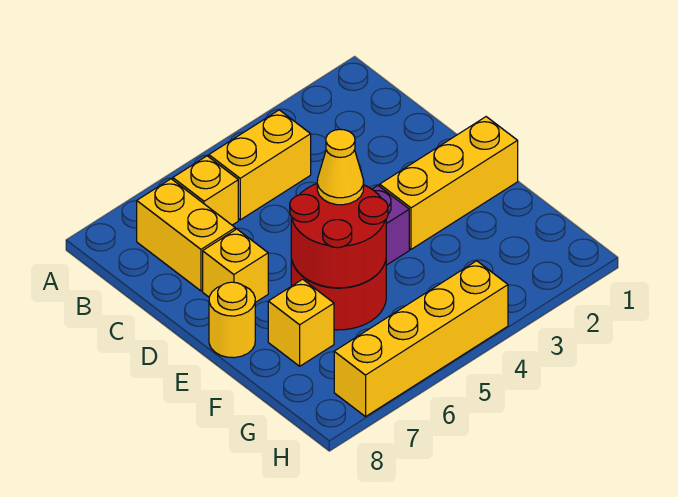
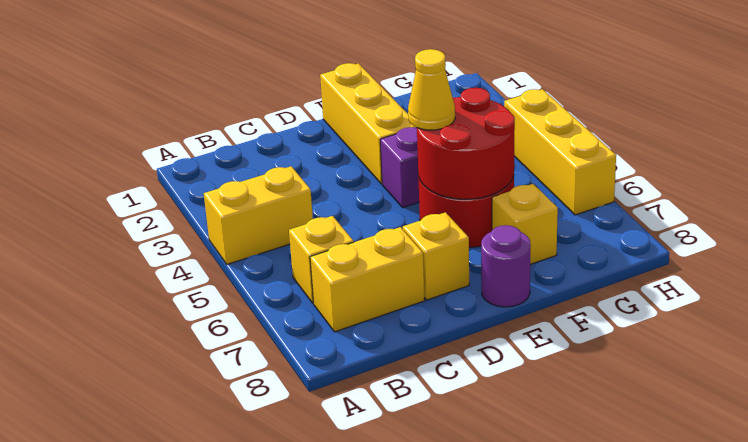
yellow brick B4:B5 level 1 -> yellow brick A4:B4 level 1
yellow round brick E8 level 1 -> purple round brick E8 level 1
yellow brick H4:H7 level 1 -> yellow brick H4:H6 level 1

